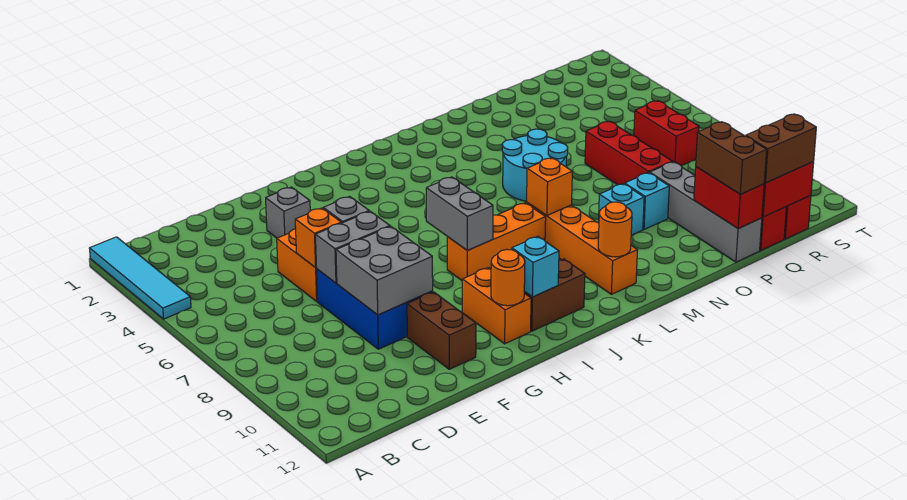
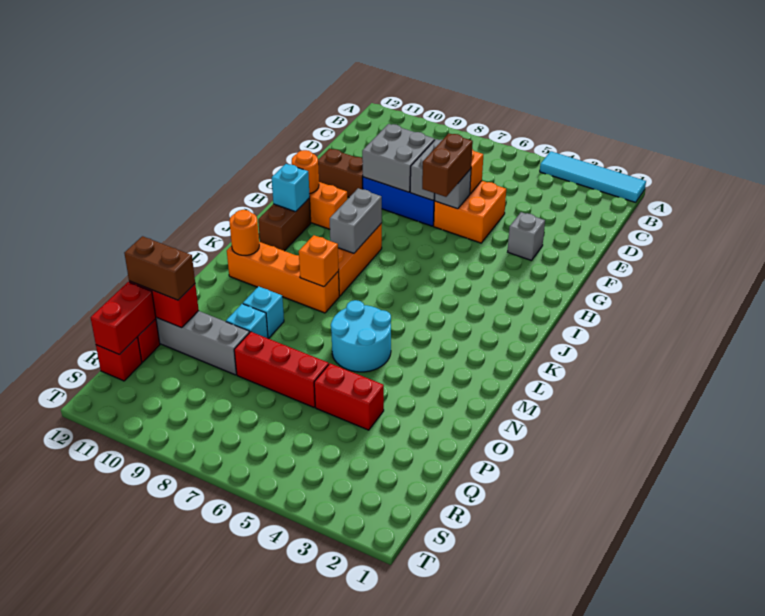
grey brick I7:I8 level 2 -> grey brick I8:J8 level 2
brown brick Q12:R12 level 3 -> brown brick F6:G6 level 3
red brick R6:R7 level 1 -> red brick P4:P5 level 1

